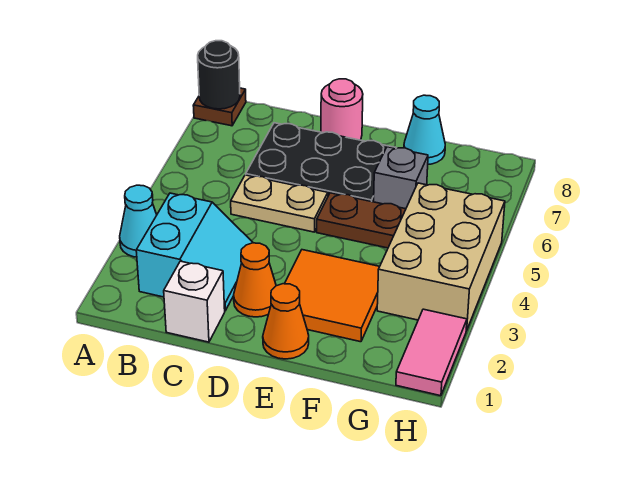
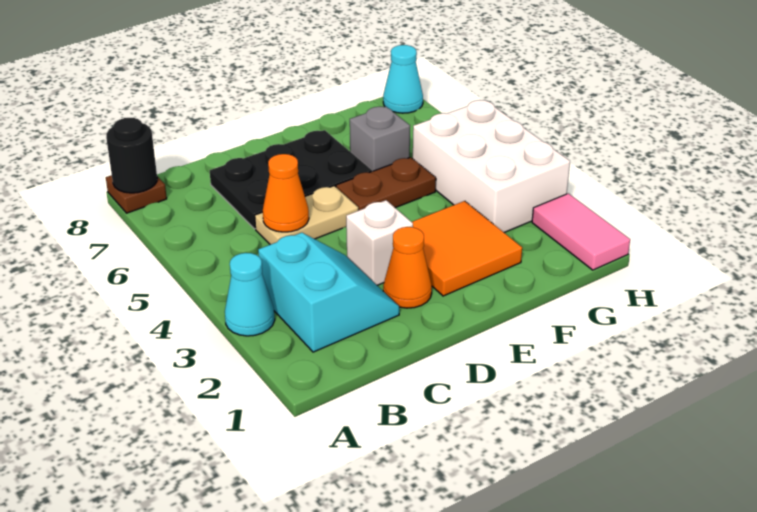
white brick C1 level 1 -> white brick D3 level 1
pink round brick D8 level 1 -> none
orange cone E1 level 1 -> orange cone C5 level 2
cyan cone F8 level 1 -> cyan cone H8 level 1
tan brick G3:H5 level 1 -> white brick G3:H5 level 1

